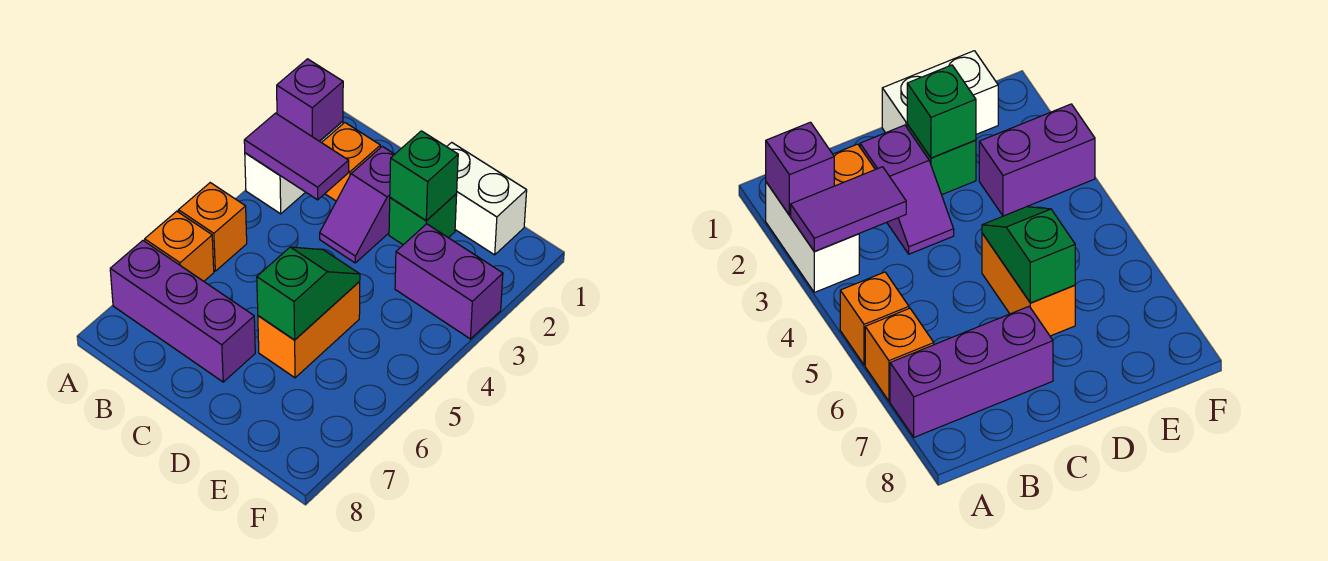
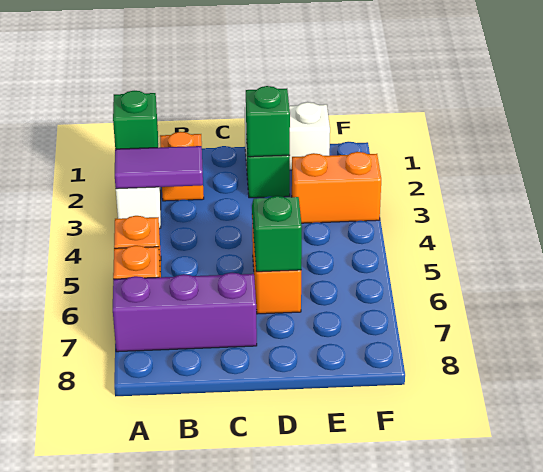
purple brick A2 level 2 -> green brick A2 level 2
purple slope C2:C3 level 1 top 2 -> none
purple brick E3:F3 level 1 -> orange brick E3:F3 level 1

